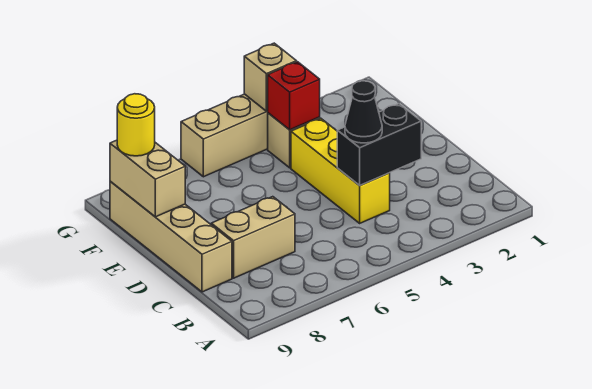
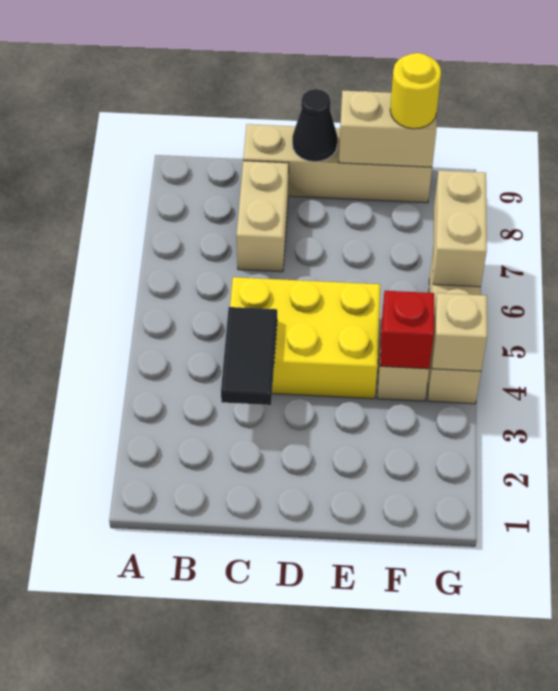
black brick C3:C4 level 2 -> black tile C3:C4 level 2
yellow brick C4:E4 level 1 -> yellow brick C4:E5 level 1
black cone C4 level 3 -> black cone D9 level 2
none -> tan brick G6:G7 level 2

